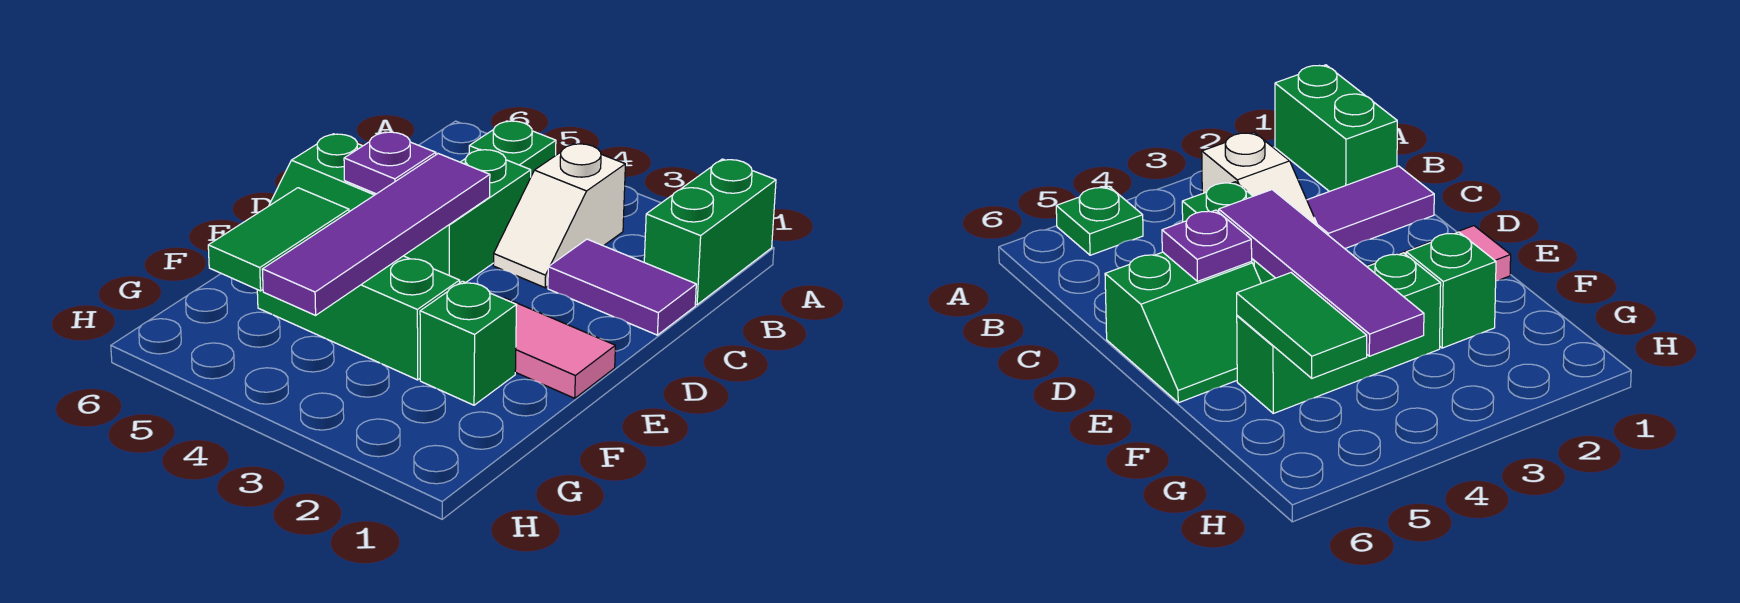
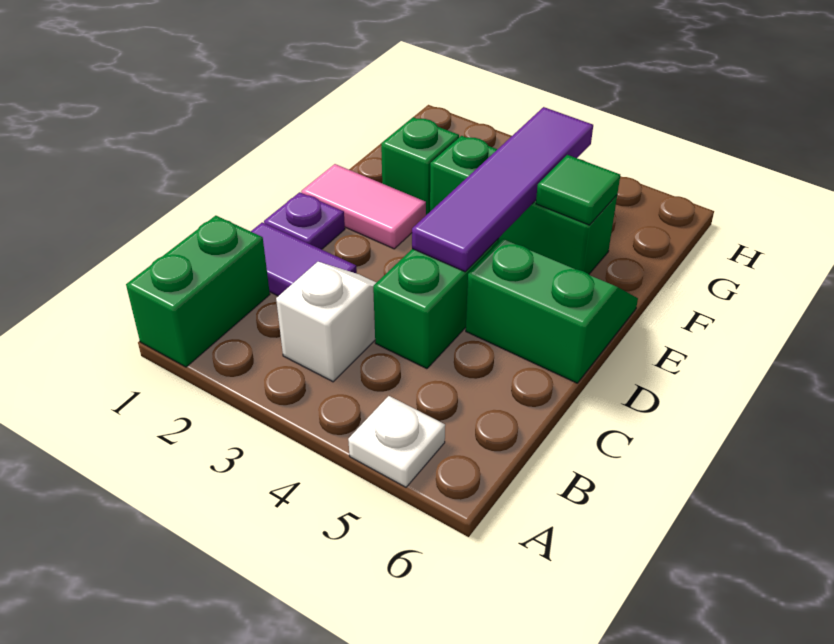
green plate A5 level 1 -> white plate A5 level 1
purple plate D5 level 2 -> purple plate D1 level 1
green tile F5:G5 level 2 -> green tile F5 level 2

